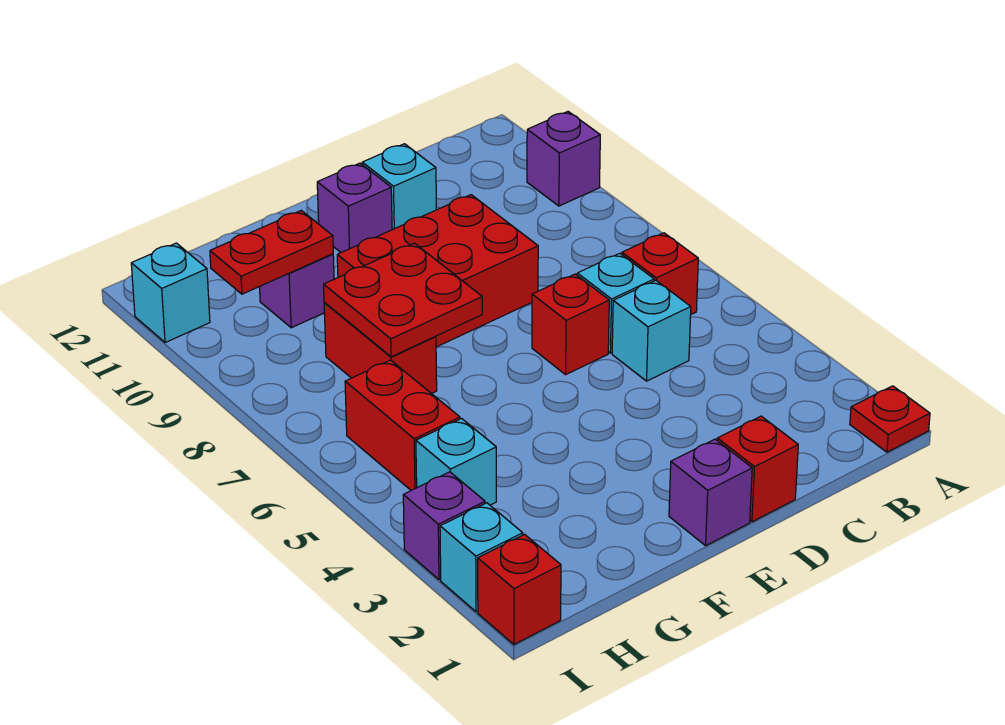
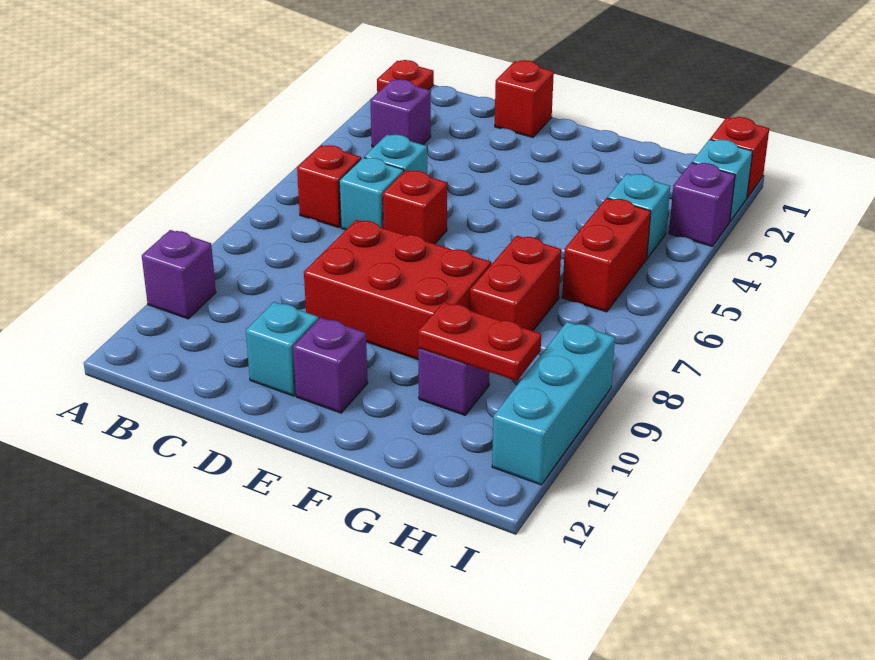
purple brick E1 level 1 -> purple brick B3 level 1
red plate F7:G8 level 2 -> none
cyan brick I11 level 1 -> cyan brick I9:I11 level 1

